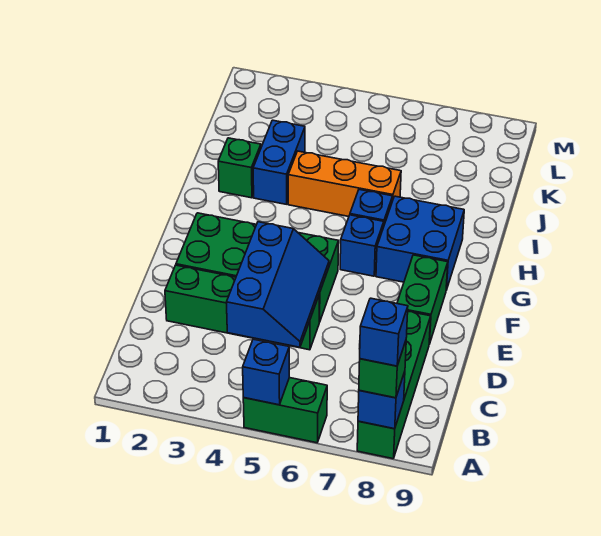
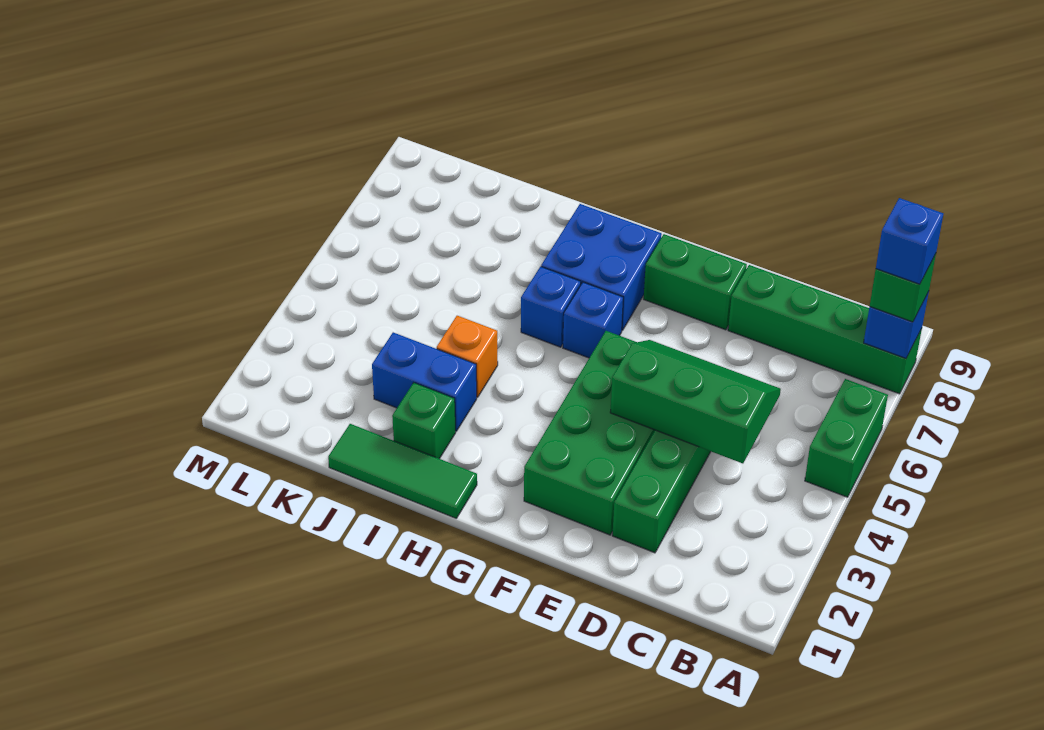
blue brick A5 level 2 -> none
blue slope C4:E5 level 2 top 4 -> green slope C4:E5 level 2 top 4
none -> green tile H1:J1 level 1
orange brick I4:I6 level 1 -> orange brick I4 level 1

